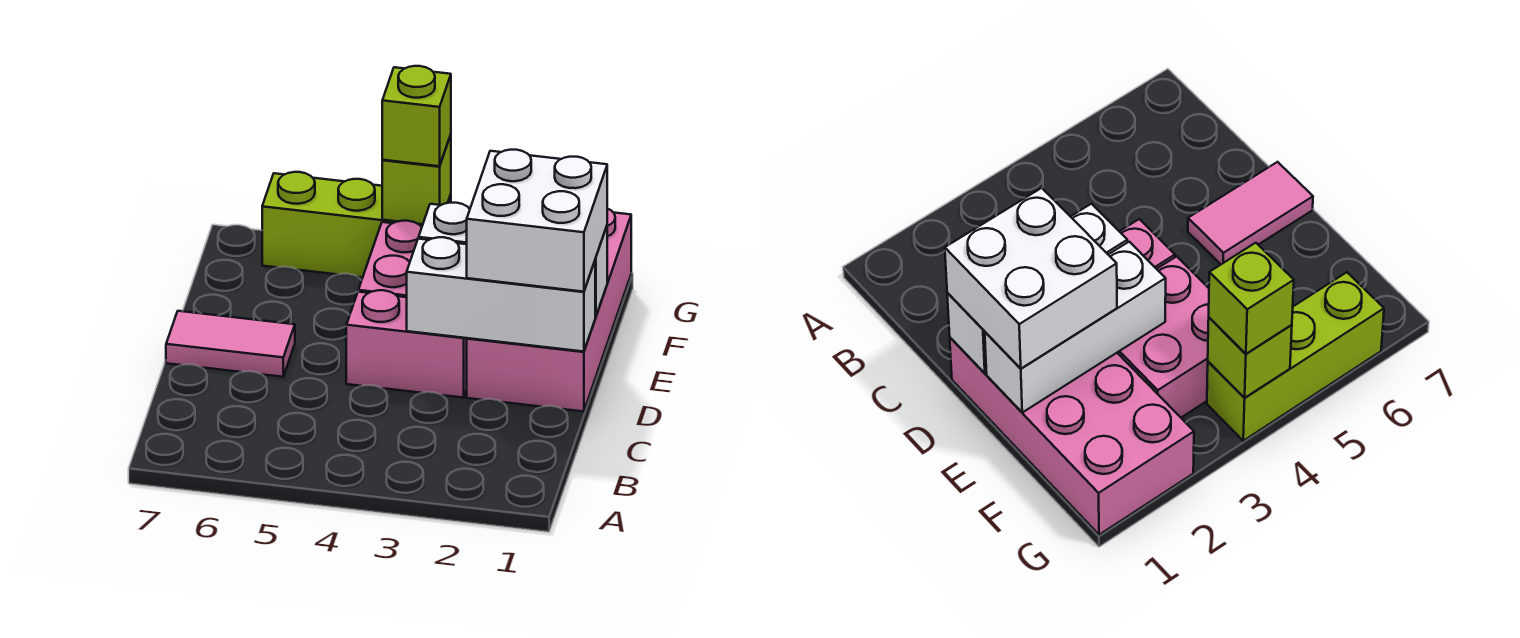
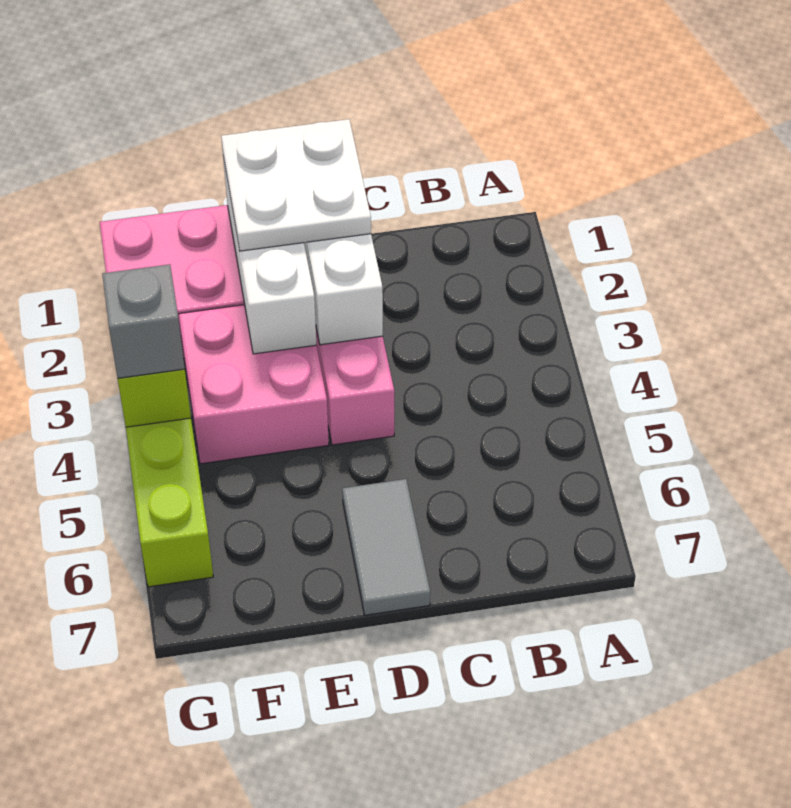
white brick D1:E2 level 3 -> white plate D1:E2 level 3
pink tile D6:D7 level 1 -> grey tile D6:D7 level 1
lime brick G4 level 3 -> grey brick G4 level 3

